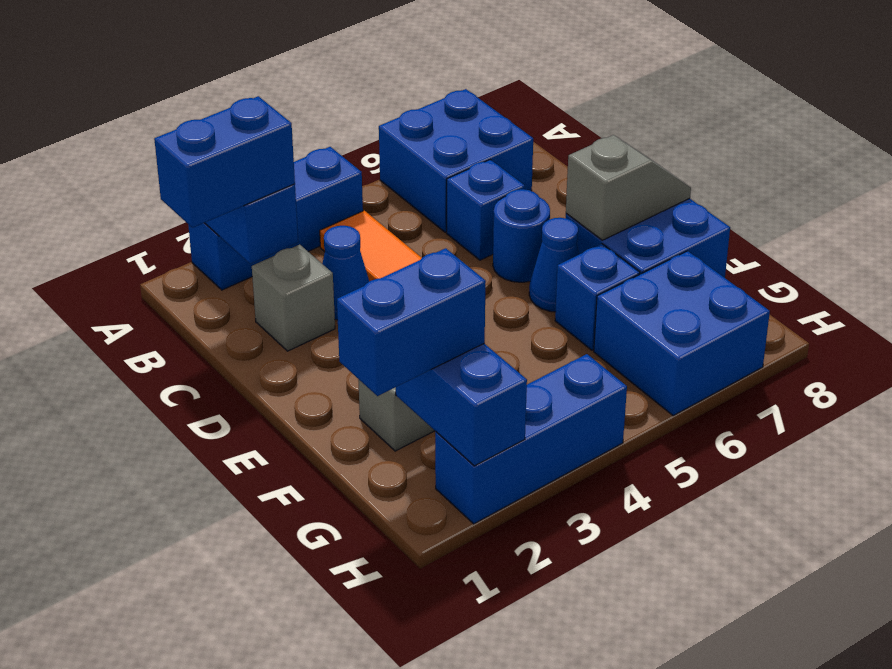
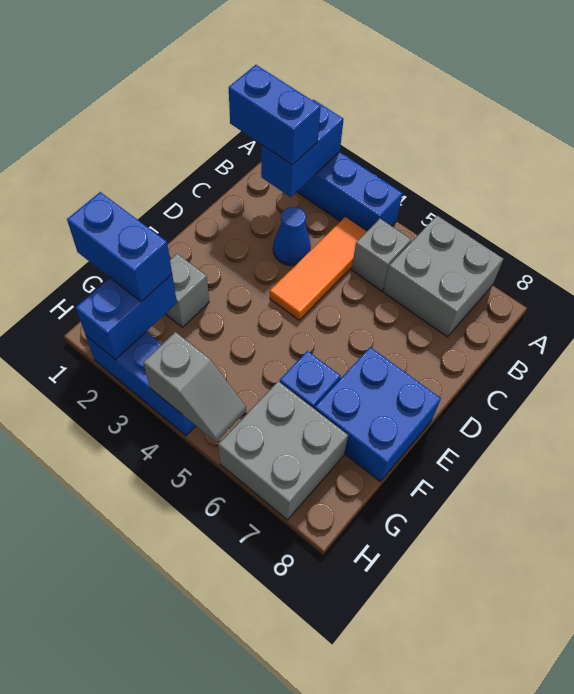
blue brick A6:B7 level 1 -> grey brick A6:B7 level 1
grey brick C2 level 1 -> grey brick B5 level 1
blue brick C6 level 1 -> none
blue round brick D6 level 1 -> none
blue cone E6 level 1 -> none
grey slope E7:E8 level 2 top 7 -> grey slope H4:H5 level 2 top 4
blue brick G6:H7 level 1 -> grey brick G6:H7 level 1

